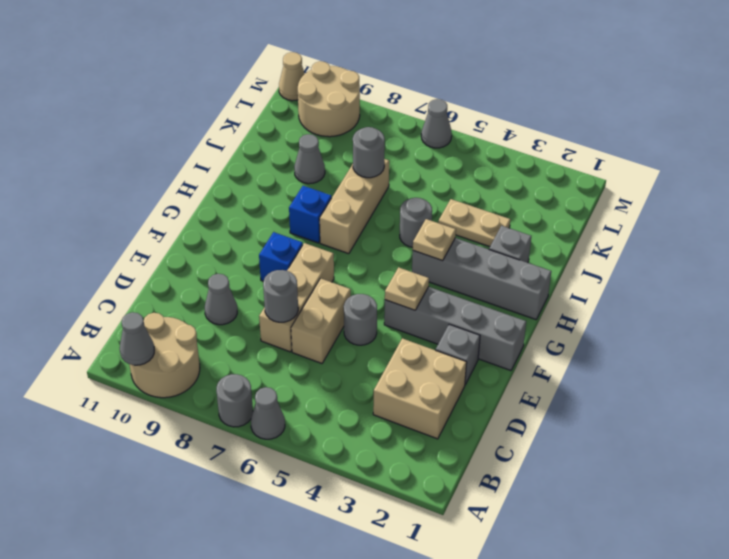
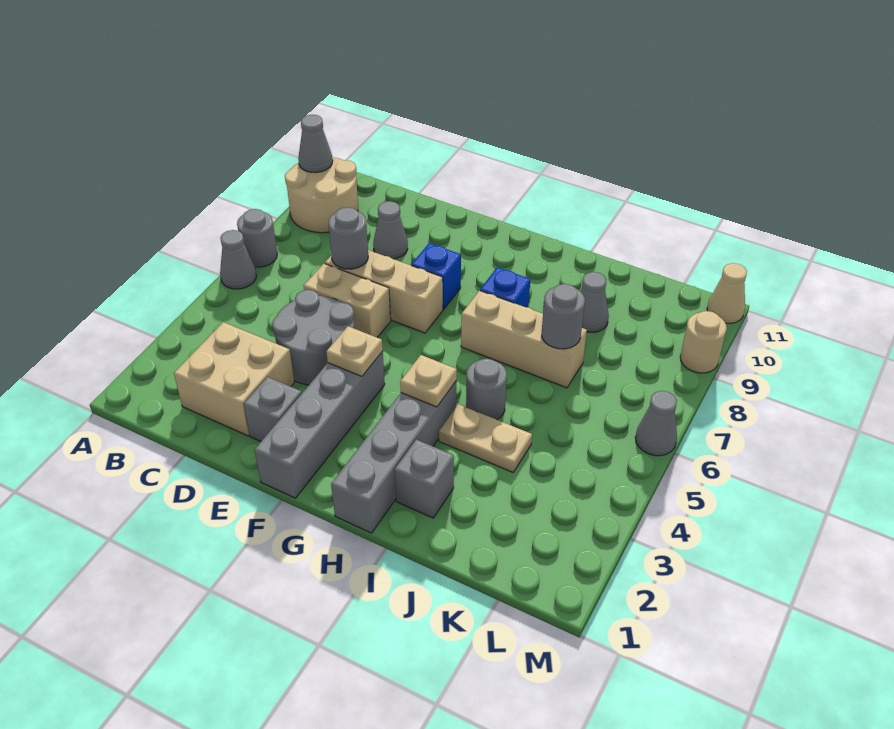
grey round brick E5 level 1 -> grey round brick D4:E5 level 1
tan plate J3:J4 level 1 -> tan plate I4:J4 level 1
tan round brick L9:M10 level 1 -> tan round brick M9 level 1

